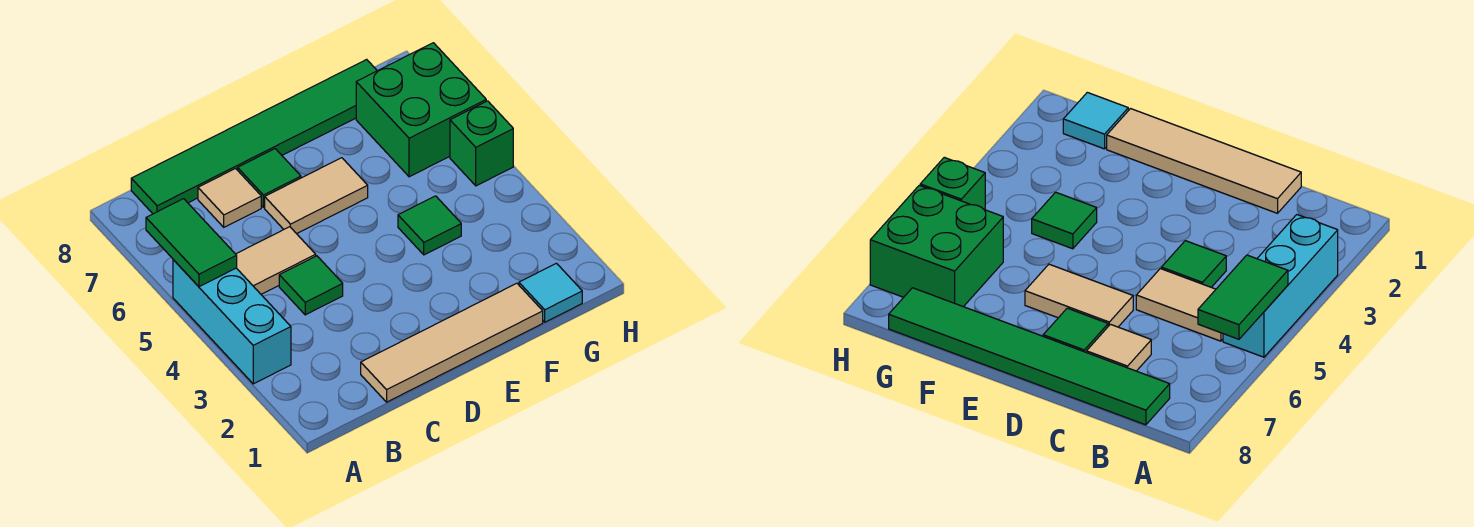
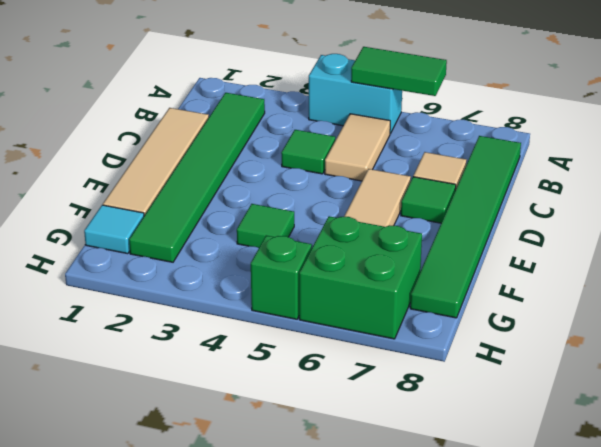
cyan brick A3:A5 level 1 -> cyan brick A4:A5 level 1
none -> green tile B2:G2 level 1

